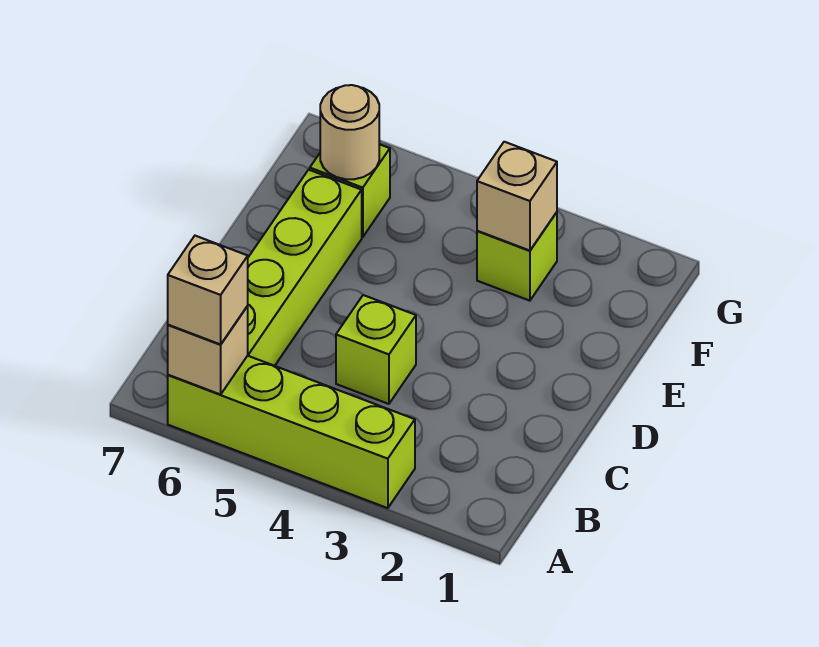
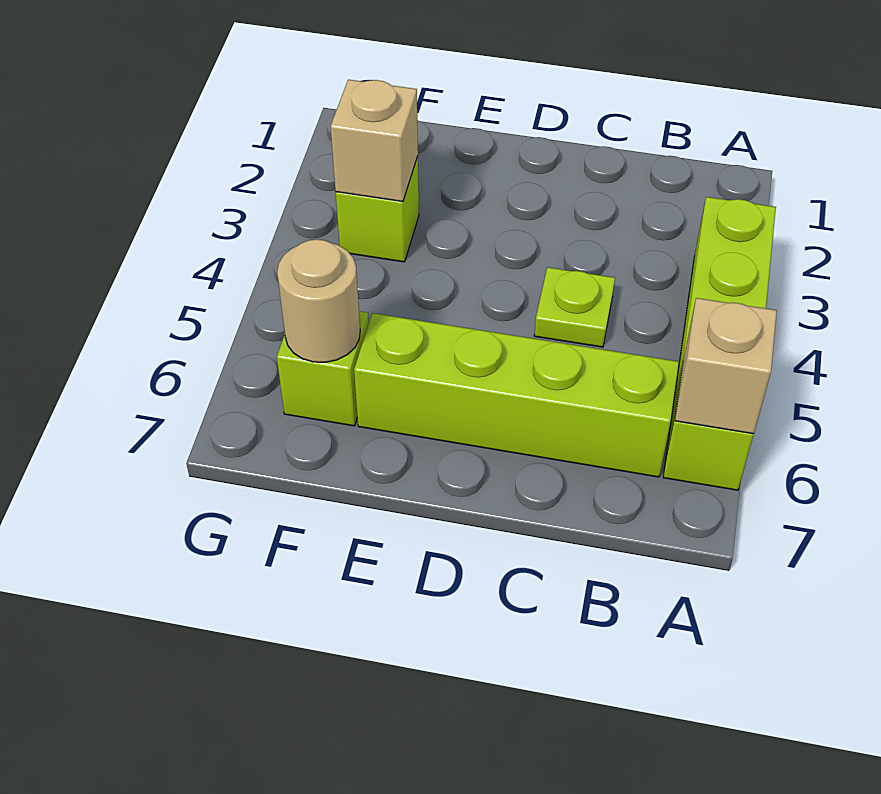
tan brick A6 level 3 -> none
lime brick C4 level 1 -> lime plate C4 level 1

